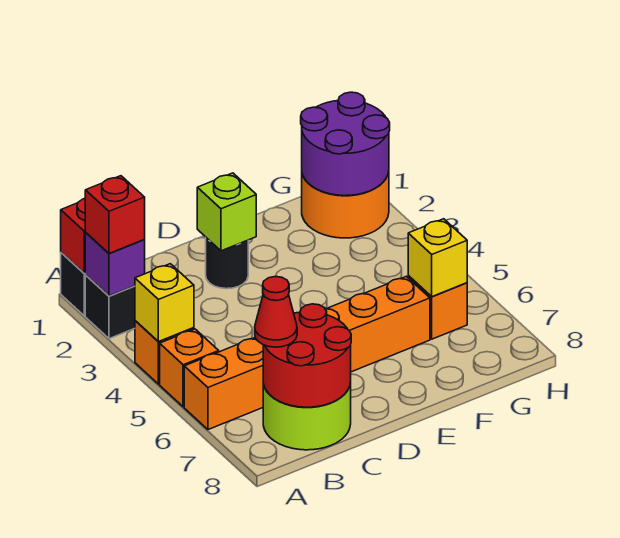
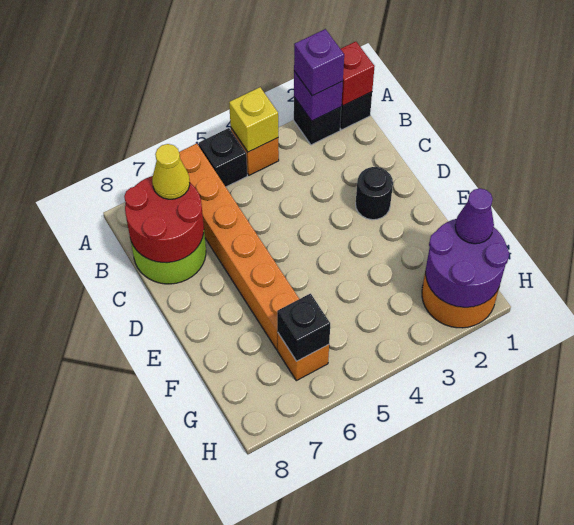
red brick A2 level 3 -> purple brick A2 level 3
orange brick A5 level 1 -> black brick A5 level 1
red cone B7 level 3 -> yellow cone B7 level 3
lime brick D2 level 2 -> none
none -> purple cone G1 level 3
yellow brick G6 level 2 -> black brick G6 level 2

